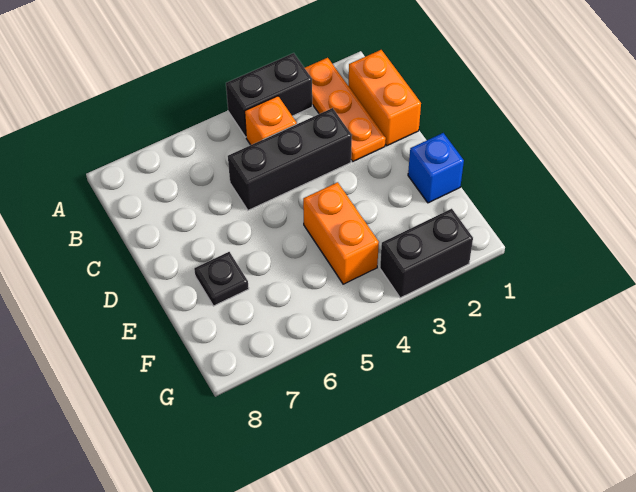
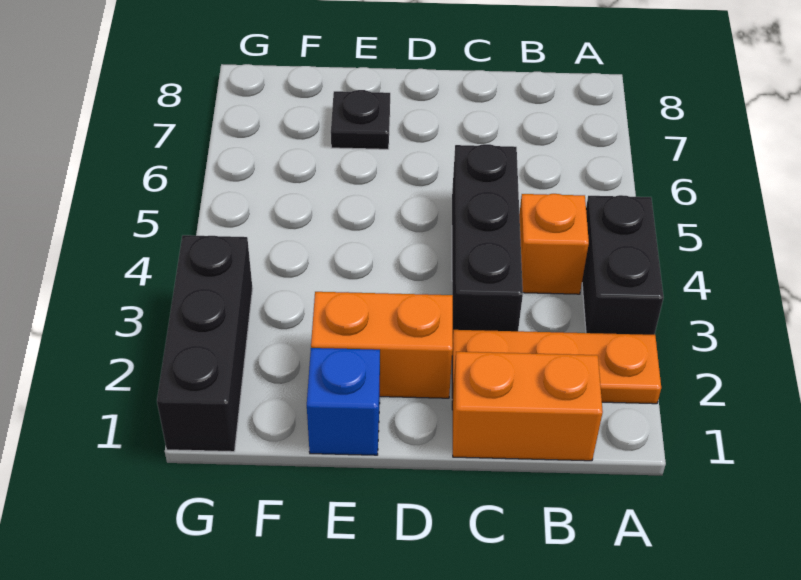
orange brick E4:F4 level 1 -> orange brick D2:E2 level 1
black brick G2:G3 level 1 -> black brick G1:G3 level 1

